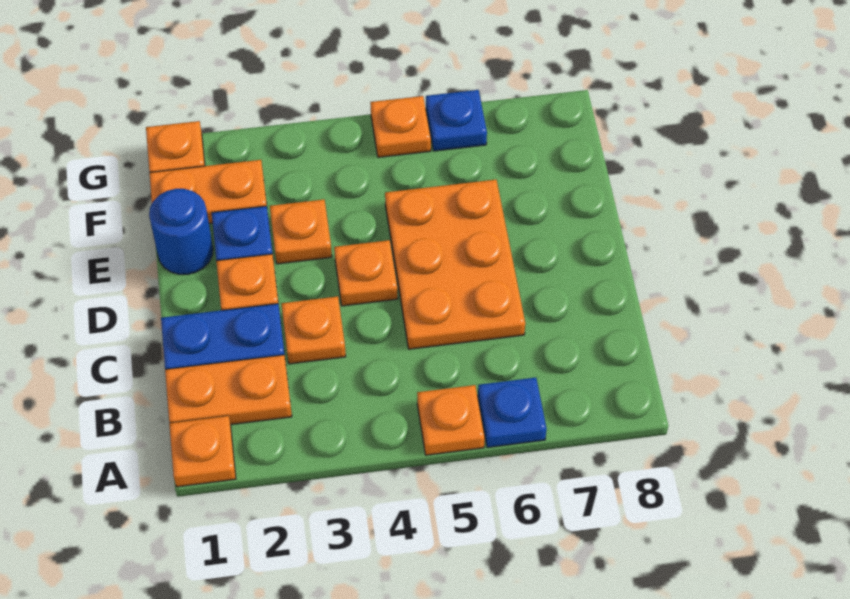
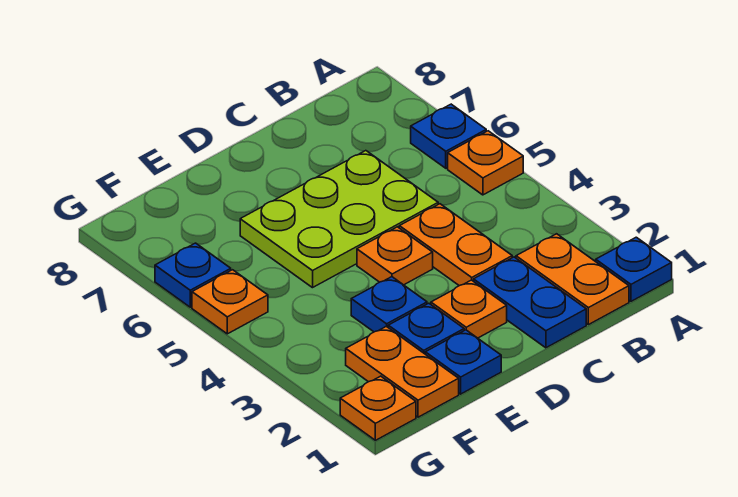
orange plate A1 level 1 -> blue plate A1 level 1
orange plate C3 level 1 -> orange plate C3:C4 level 1
orange plate C5:E6 level 1 -> lime plate C5:E6 level 1
blue round brick E1 level 1 -> blue plate E1 level 1
orange plate E3 level 1 -> blue plate E3 level 1

